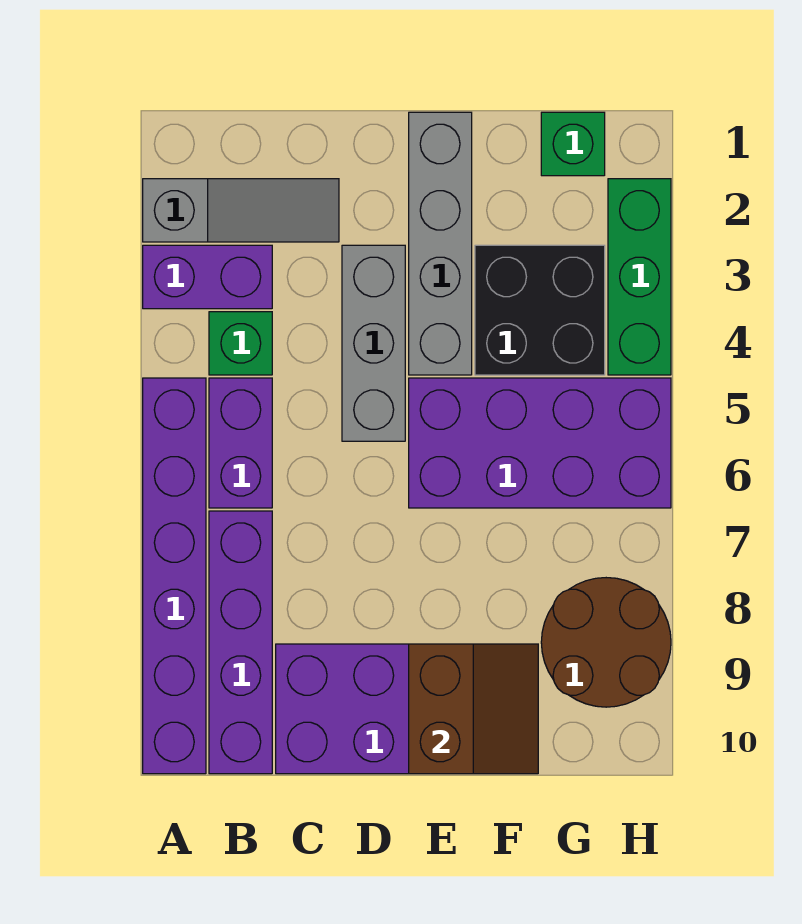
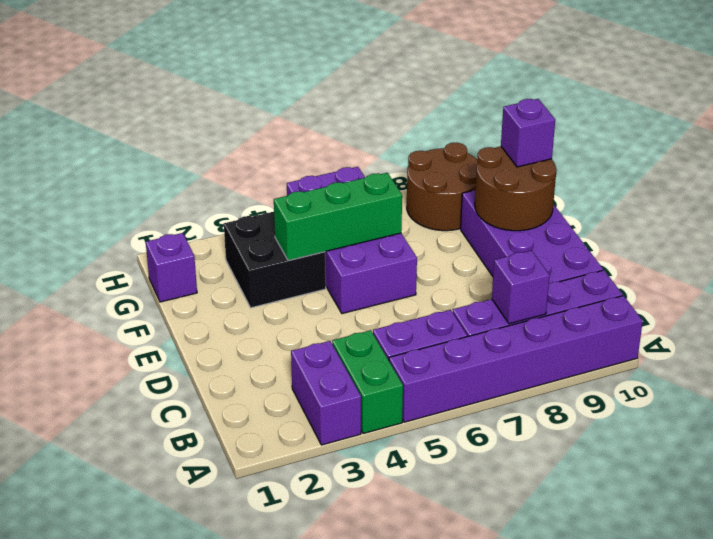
grey slope A2:C2 level 1 top A -> none
green brick B4 level 1 -> green brick A4:B4 level 1
none -> purple brick B8 level 2
grey brick D3:D5 level 1 -> none
grey brick E1:E4 level 1 -> none
brown slope E9:F10 level 2 top E -> brown round brick E9:F10 level 2
none -> purple brick F10 level 3
green brick G1 level 1 -> purple brick G1 level 1
green brick H2:H4 level 1 -> green brick F4:F6 level 2

